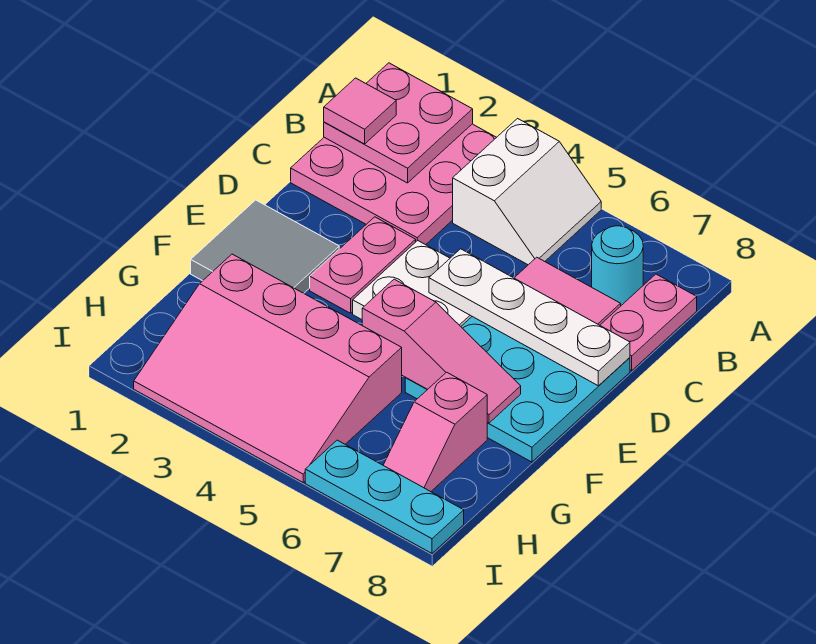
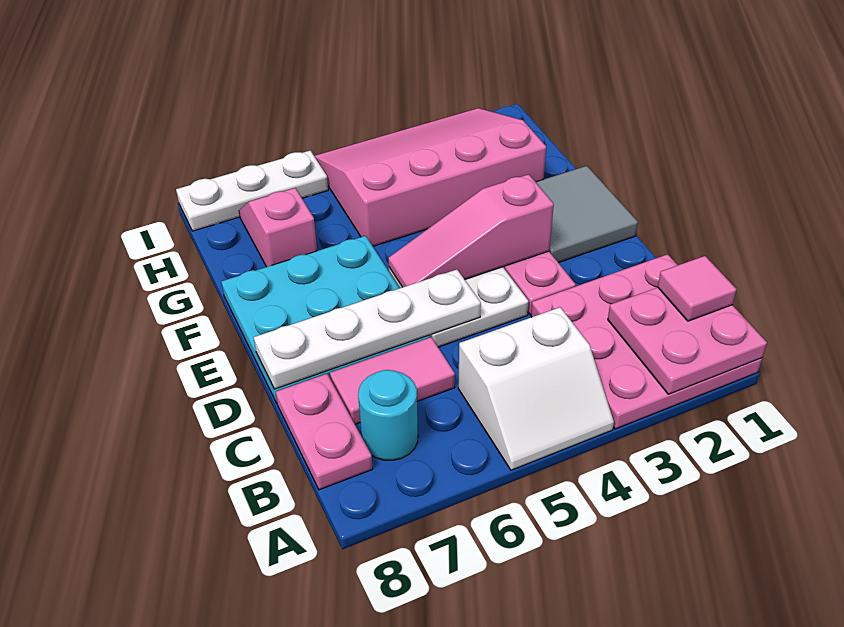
white slope A4:B5 level 1 top 4 -> white slope A4:B5 level 1 top B
pink slope F5:F7 level 2 top 5 -> pink slope E3:E5 level 2 top 3
cyan plate I6:I8 level 1 -> white plate I6:I8 level 1

